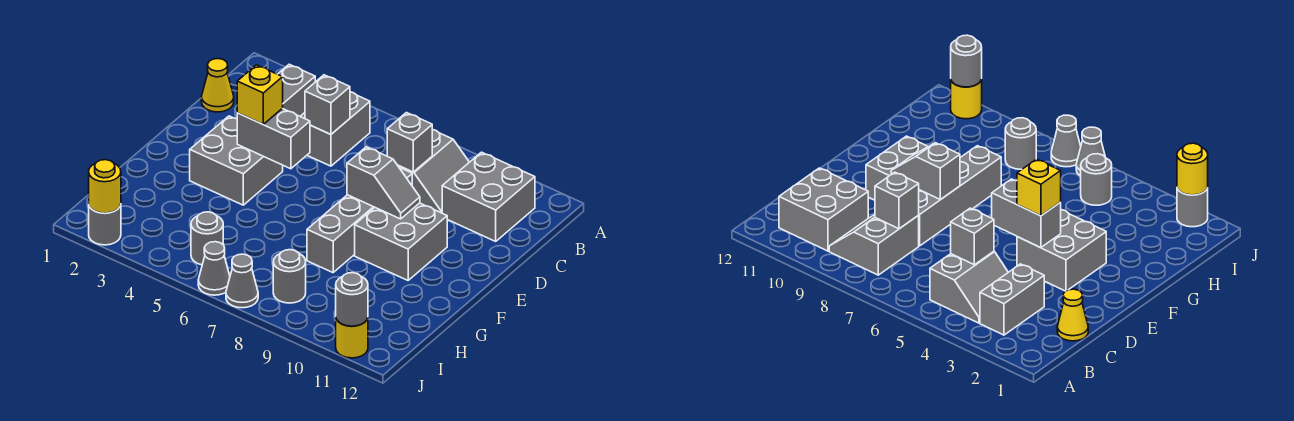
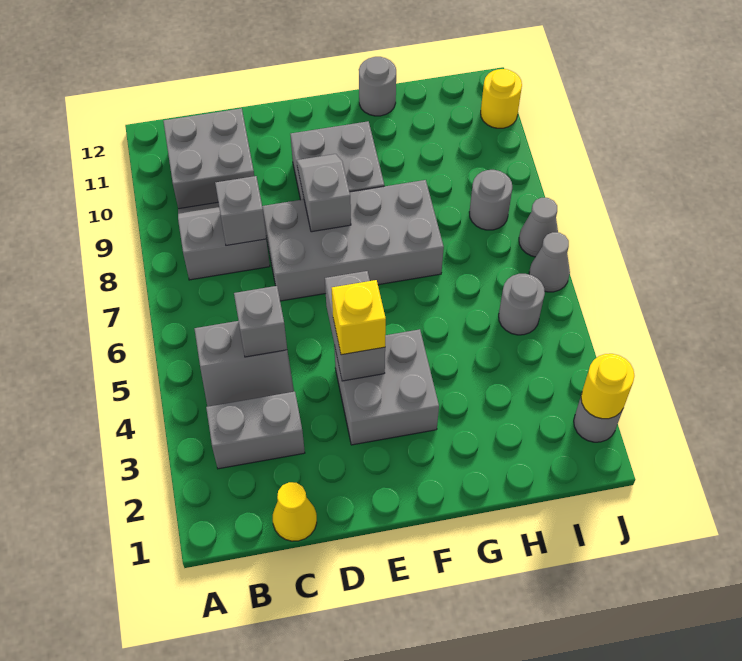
grey brick D8:G8 level 1 -> grey brick D7:G8 level 1
grey round brick J11 level 2 -> grey round brick G12 level 1

